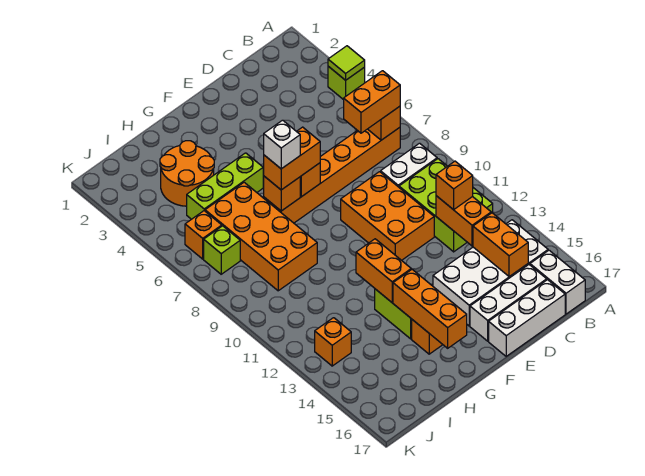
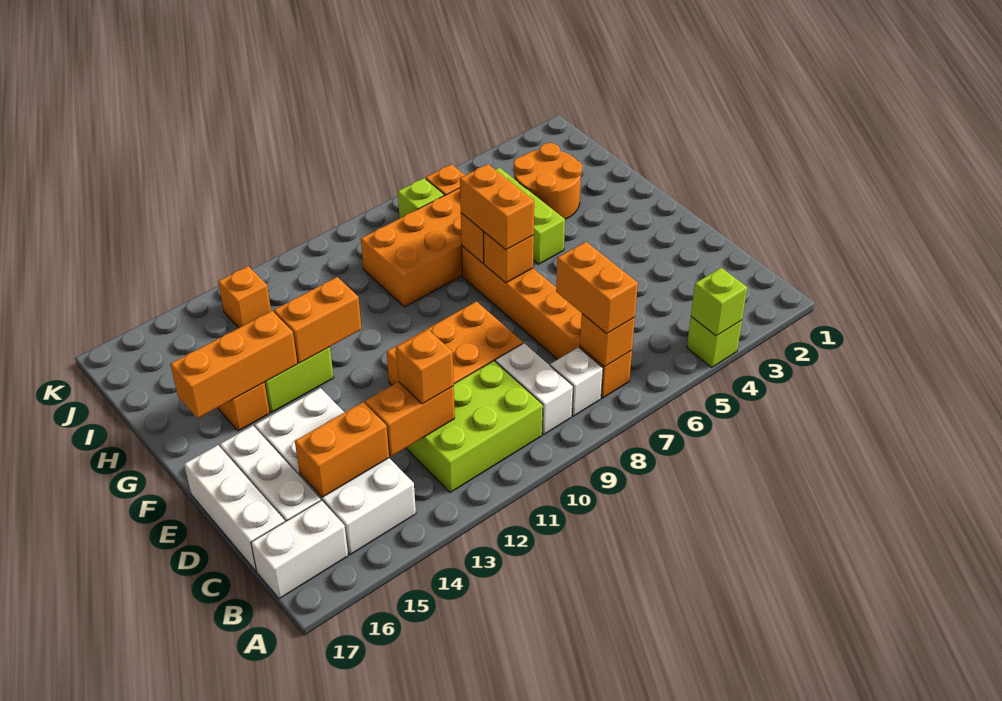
lime tile A4 level 2 -> lime brick A4 level 2
white brick G7 level 4 -> white brick B8 level 1

